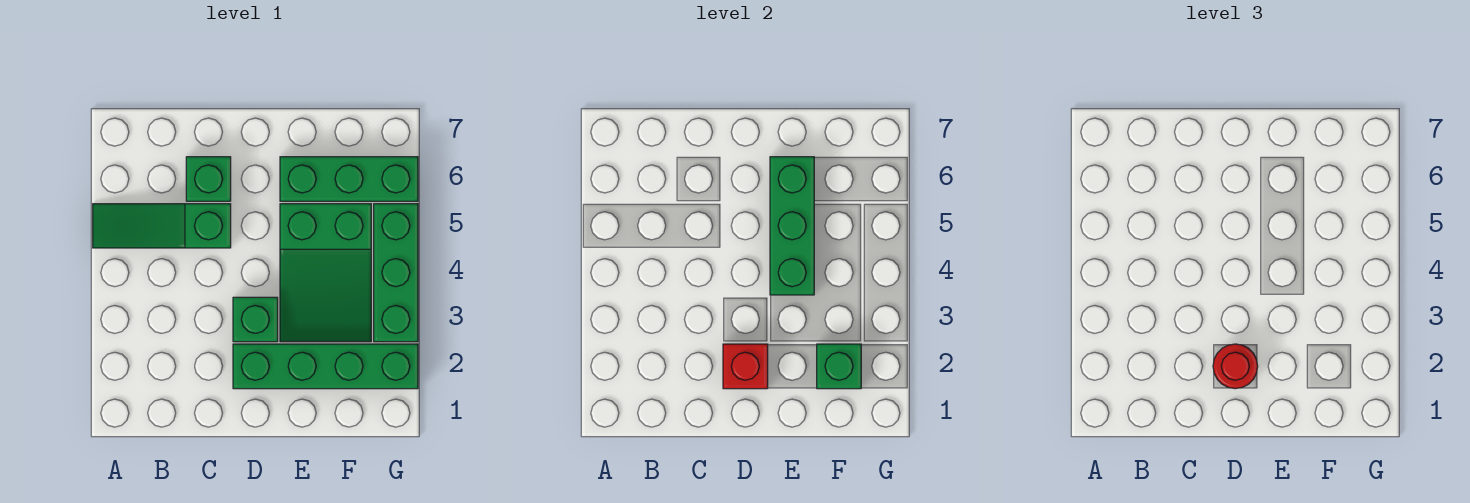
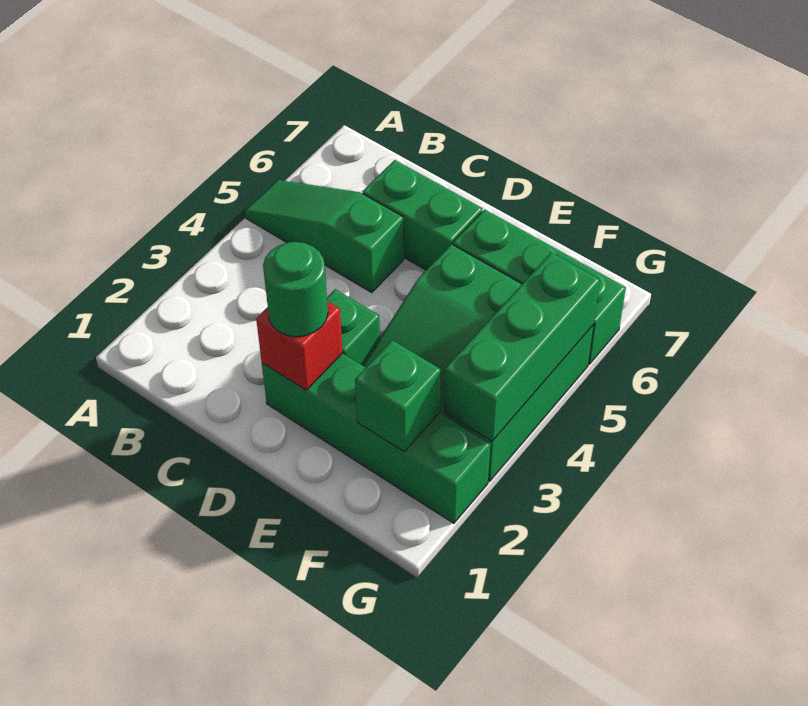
green brick C6 level 1 -> green brick C6:D6 level 1
red round brick D2 level 3 -> green round brick D2 level 3
green brick E4:E6 level 2 -> green brick G3:G5 level 2

